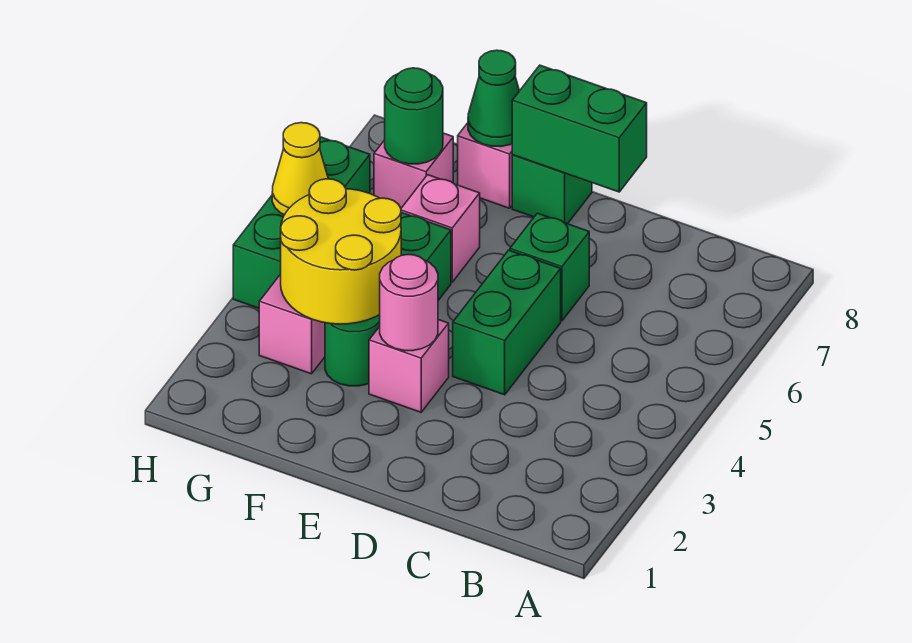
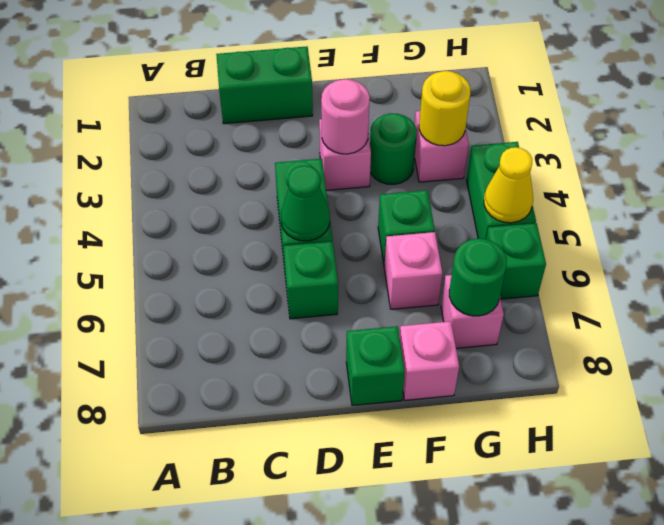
green brick D8:E8 level 2 -> green brick C1:D1 level 1
yellow round brick F3:G4 level 2 -> yellow round brick G3 level 2
green cone F8 level 2 -> green cone D5 level 2

